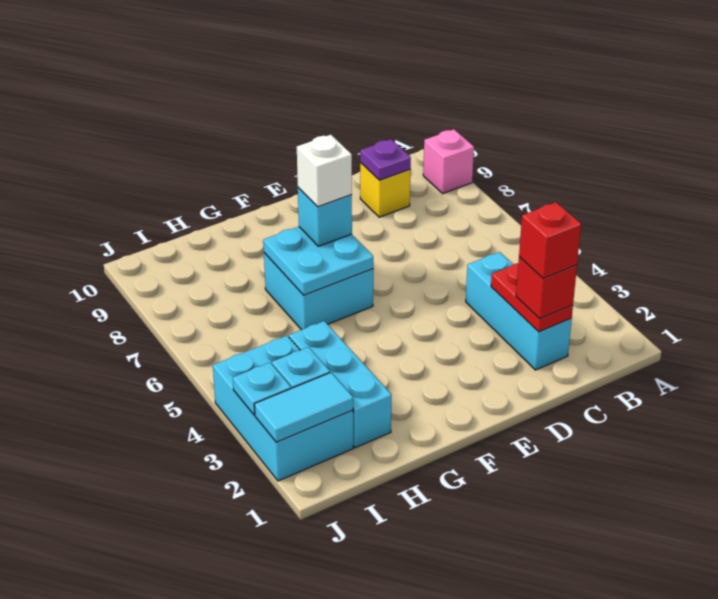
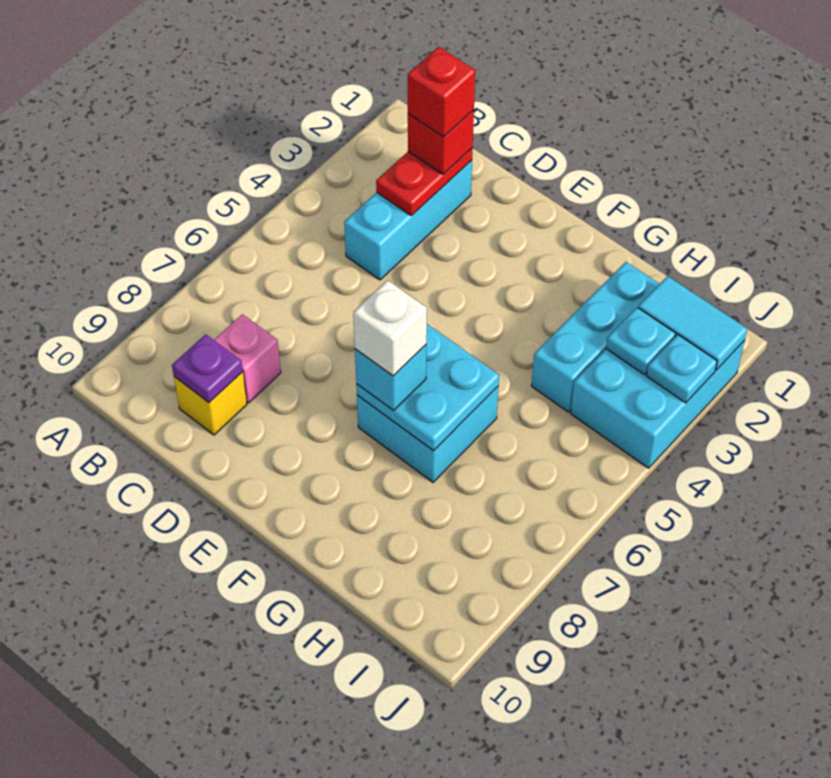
pink brick A9 level 1 -> pink brick C8 level 1

